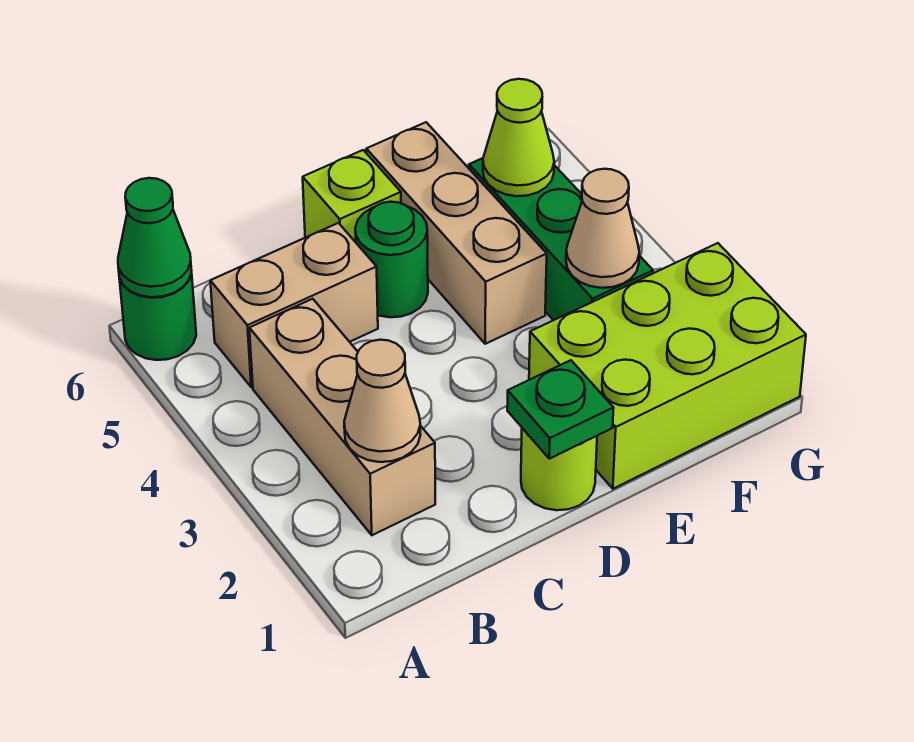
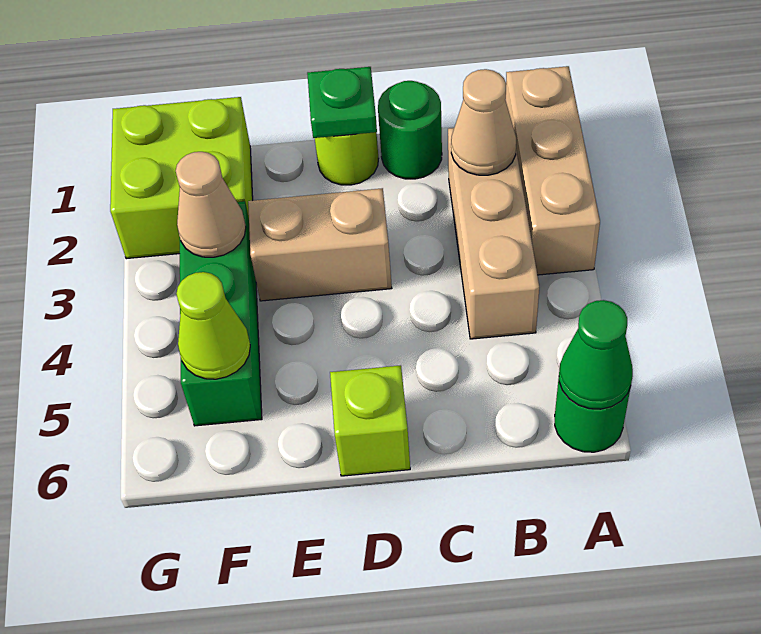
tan brick B5:C5 level 1 -> tan brick D3:E3 level 1
green round brick D5 level 1 -> green round brick C1 level 1
lime brick E1:G2 level 1 -> lime brick F1:G2 level 1
tan brick E4:E6 level 1 -> tan brick A1:A3 level 1

